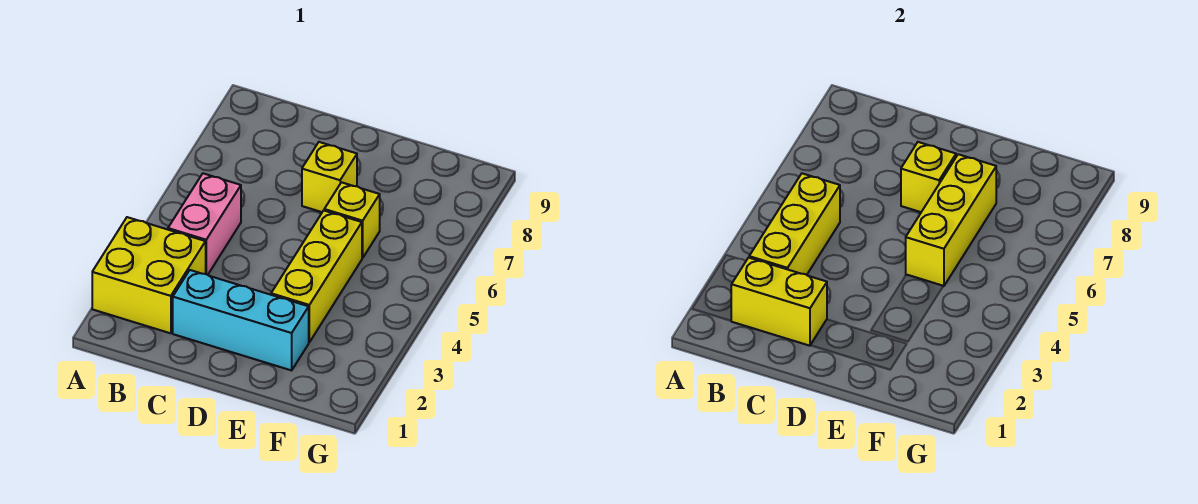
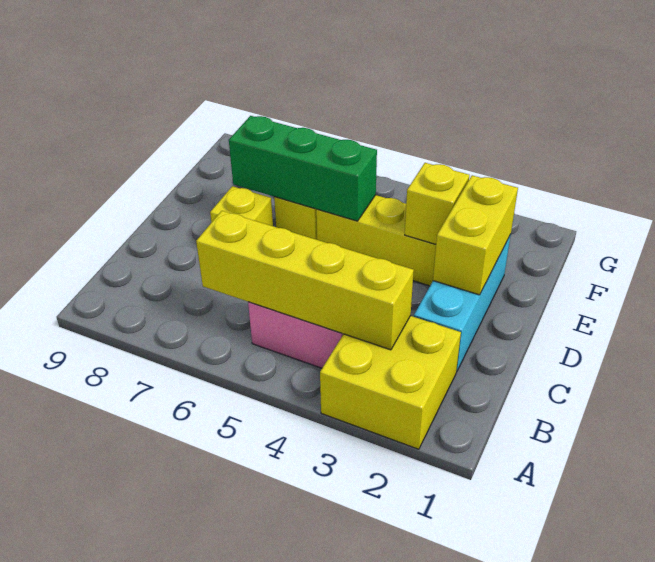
yellow brick B2:C2 level 2 -> yellow brick D2:E2 level 2
yellow brick B3:B5 level 2 -> yellow brick B3:B6 level 2
yellow brick D7 level 2 -> yellow brick E3 level 2
yellow brick E5:E7 level 2 -> green brick E5:E7 level 2

